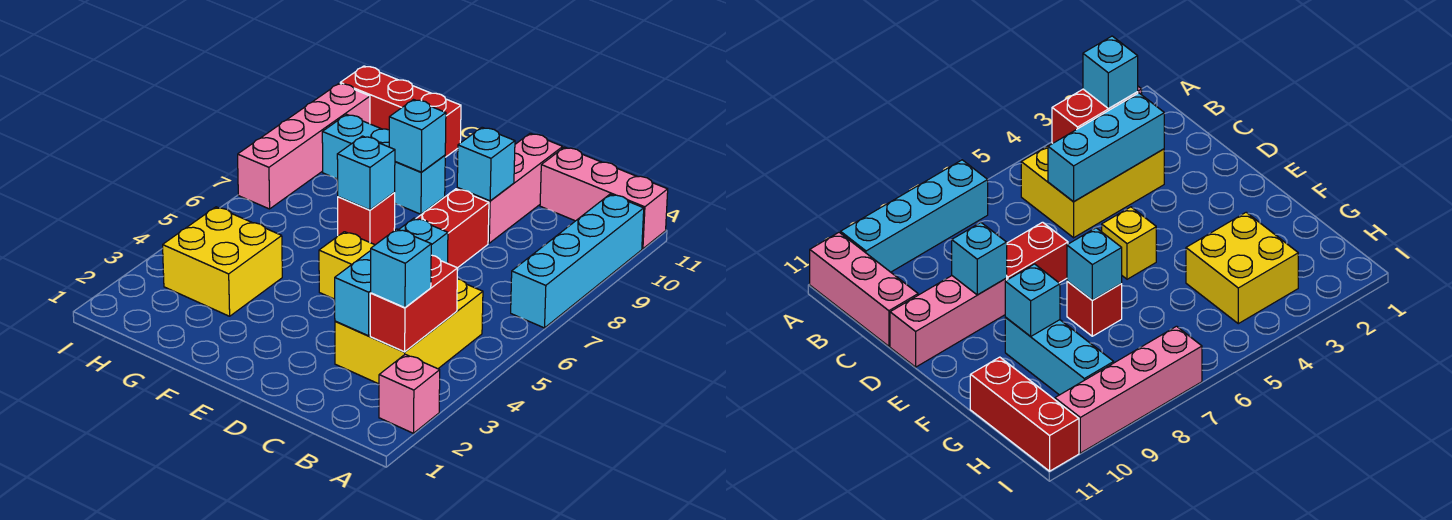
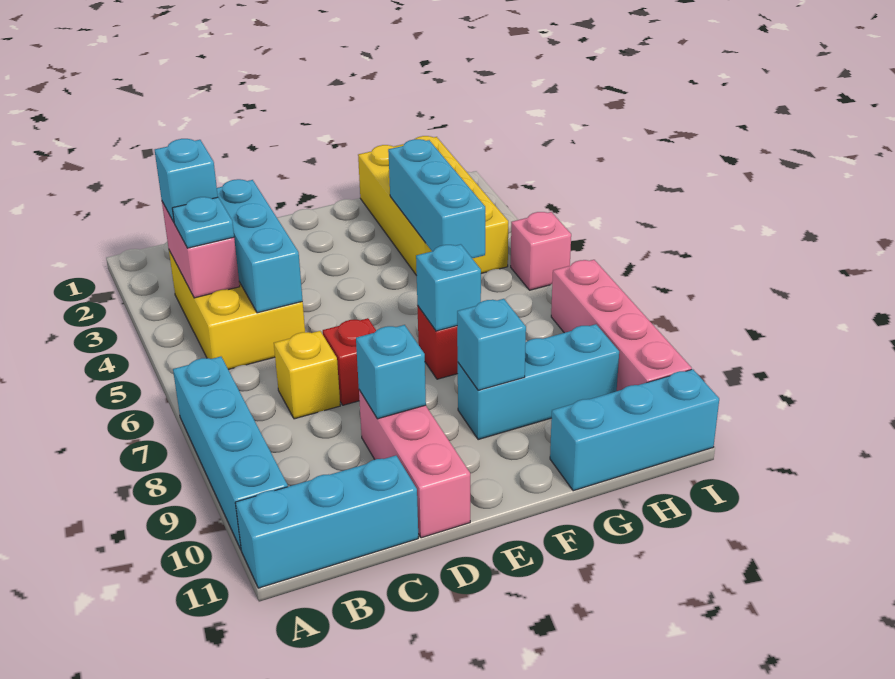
pink brick A2 level 1 -> pink brick I5 level 1
pink brick A11:C11 level 1 -> cyan brick A11:C11 level 1
red brick B3:B4 level 2 -> pink brick B3:B4 level 2
none -> cyan plate B4 level 3
red brick D7:D8 level 1 -> red brick D7 level 1
yellow brick E5 level 1 -> yellow brick C7 level 1
yellow brick G3:H4 level 1 -> yellow brick G1:H4 level 1
none -> cyan brick G3:G5 level 2
red brick G11:I11 level 1 -> cyan brick G11:I11 level 1

